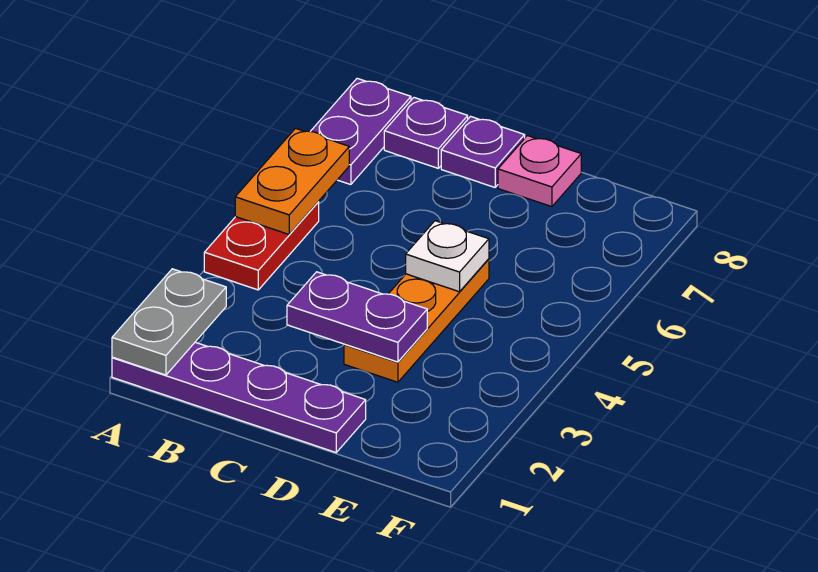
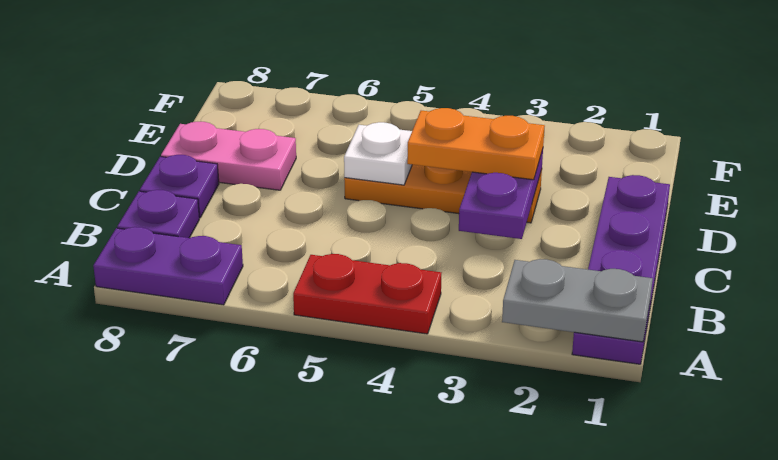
orange plate A5:A6 level 2 -> orange plate D3:D4 level 3
pink plate D8 level 1 -> pink plate D7:D8 level 1

